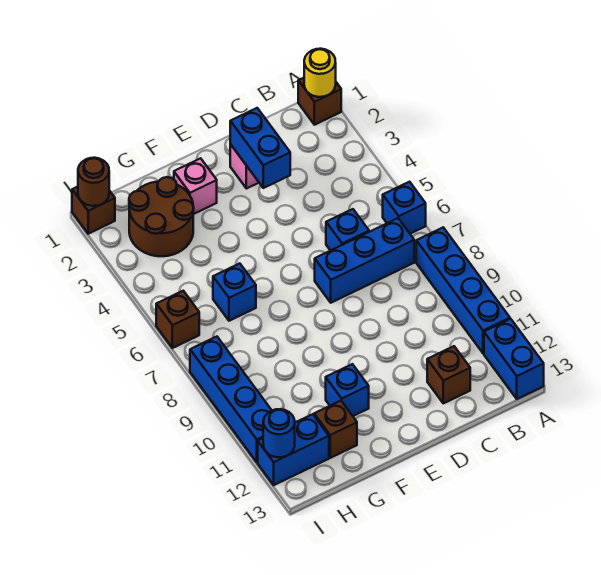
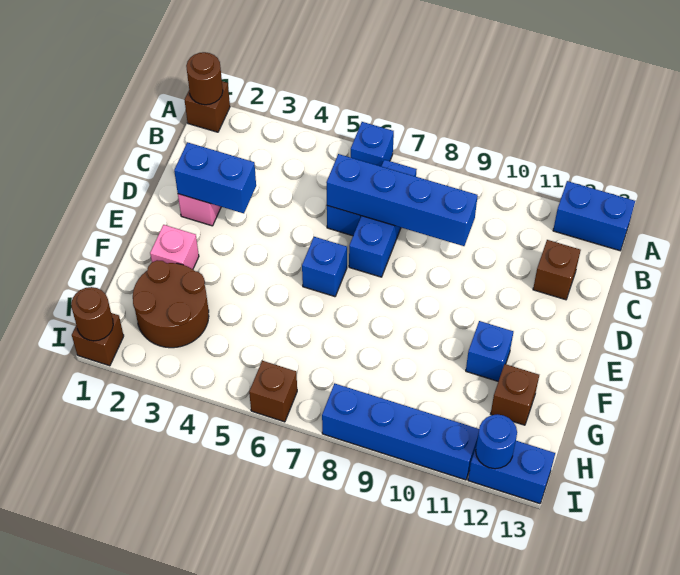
yellow round brick A1 level 2 -> brown round brick A1 level 2
blue brick A8:A11 level 1 -> blue brick C6:C9 level 2
blue brick G6 level 1 -> blue brick E6 level 1
blue brick H12:I12 level 1 -> blue brick I12:I13 level 1

